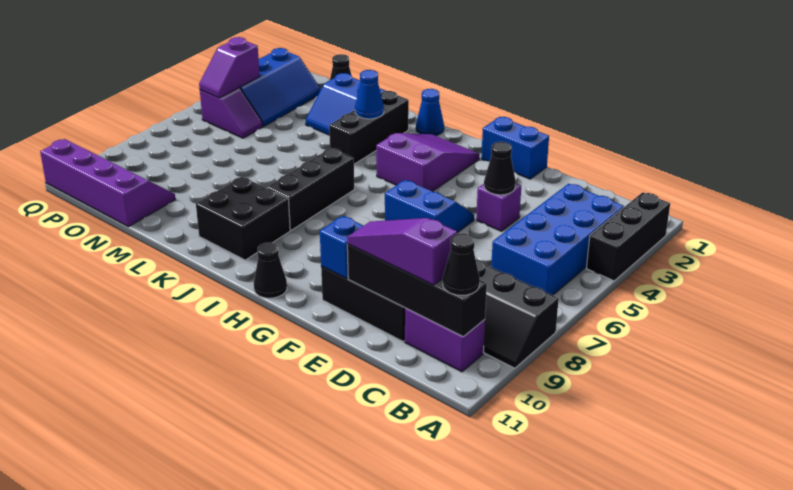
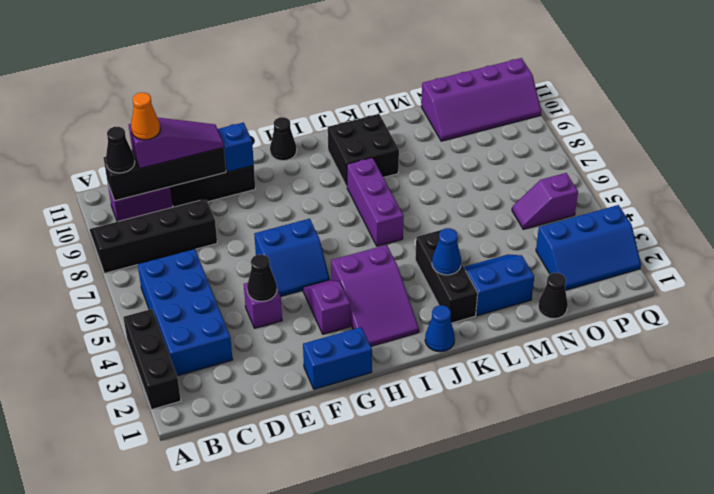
none -> orange cone C10 level 4
black brick J6:J8 level 1 -> purple brick J6:J8 level 1
blue slope O2:P4 level 1 top P -> blue slope O2:Q3 level 1 top 3
purple slope P4:P5 level 2 top 4 -> purple slope G3:G4 level 1 top 3

